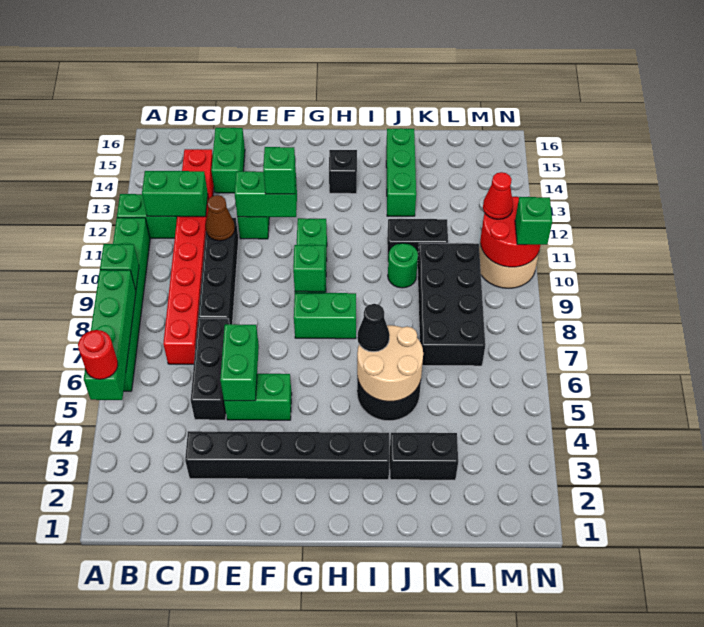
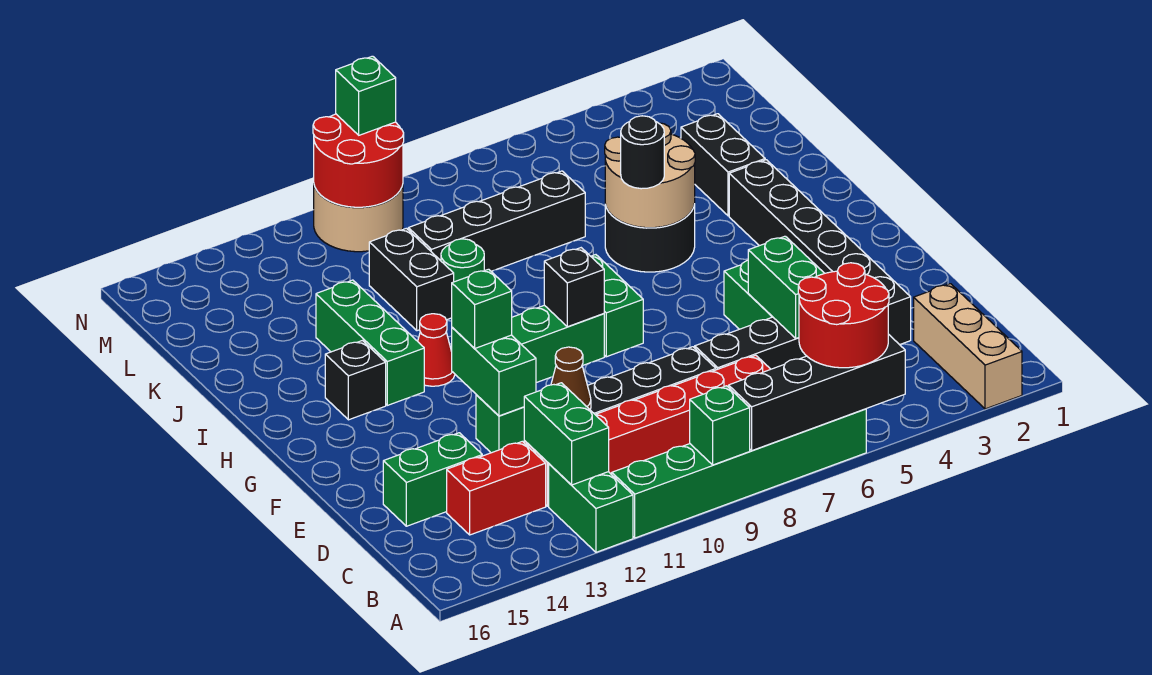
none -> tan brick A2:C2 level 1
green brick A5:A8 level 2 -> black brick A5:A8 level 2
red round brick A5 level 3 -> red round brick A5:B6 level 3
green brick E5:E6 level 2 -> green brick D5:E5 level 2
green brick G9 level 2 -> black brick G9 level 2
black cone I6 level 3 -> black round brick I6 level 3
green brick J13:J15 level 1 -> green brick H13:J13 level 1
black brick K7:L10 level 1 -> black brick K7:K10 level 1
red cone M11 level 3 -> red cone H12 level 1

